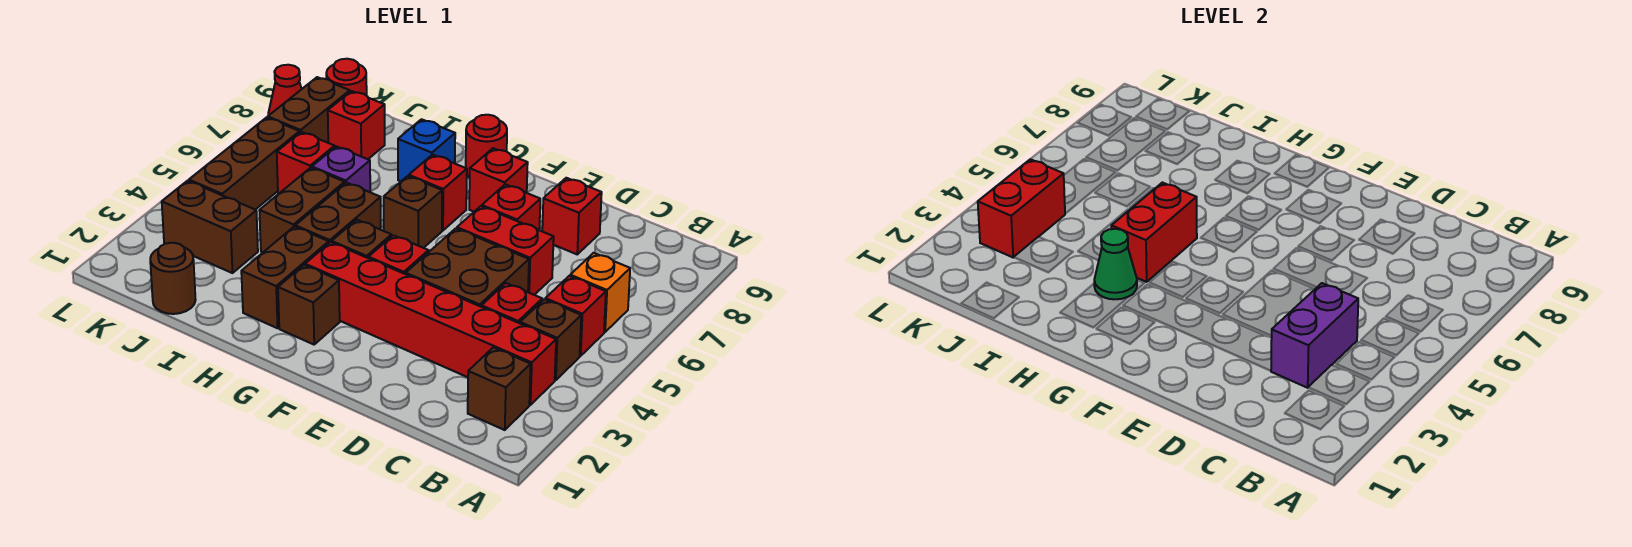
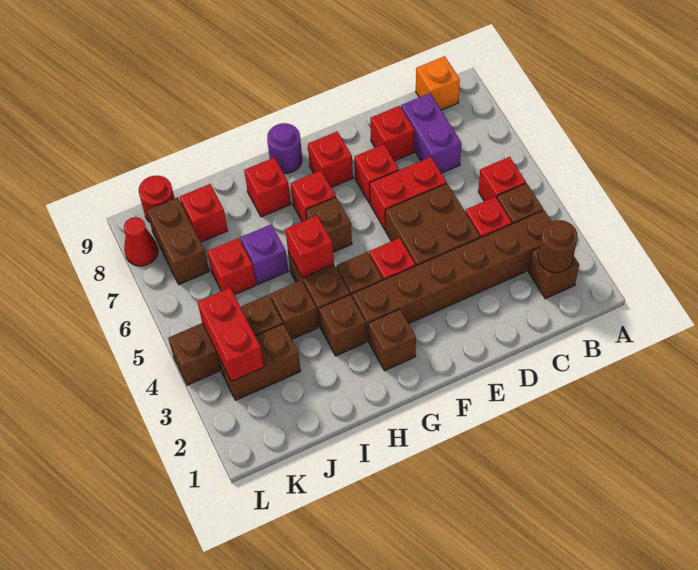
red brick B3:G3 level 1 -> brown brick B3:G3 level 1
orange brick B6 level 1 -> orange brick B9 level 1
purple brick C3:C4 level 2 -> purple brick C7:C8 level 1
red round brick G9 level 1 -> purple round brick G9 level 1
brown brick H2:H3 level 1 -> brown brick H3 level 1
green cone H3 level 2 -> none
red brick H4:H5 level 2 -> red brick H5 level 2
blue brick H8 level 1 -> red brick H8 level 1
brown brick I4:I5 level 1 -> brown brick I4 level 1
brown round brick J1 level 1 -> brown round brick B2 level 2
brown brick K4:K6 level 1 -> brown brick J4:L4 level 1

